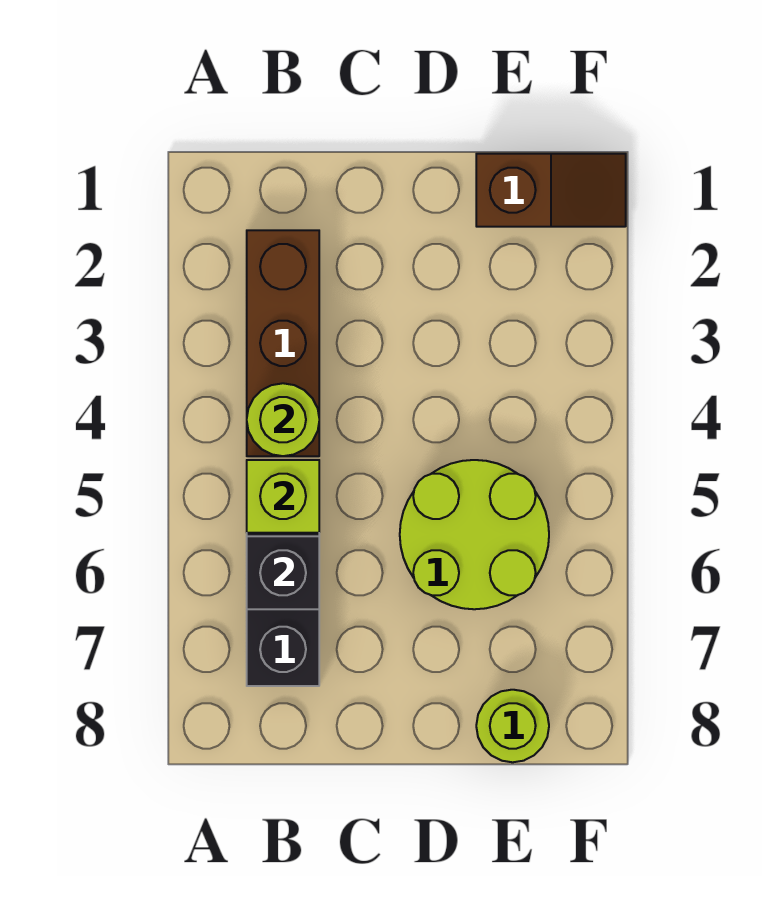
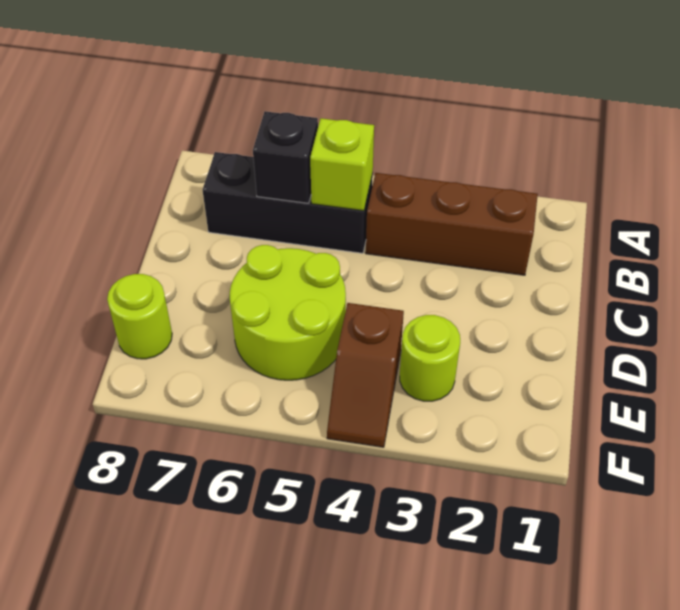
lime round brick B4 level 2 -> lime round brick E3 level 1
brown slope E1:F1 level 1 top E -> brown slope E4:F4 level 1 top E

